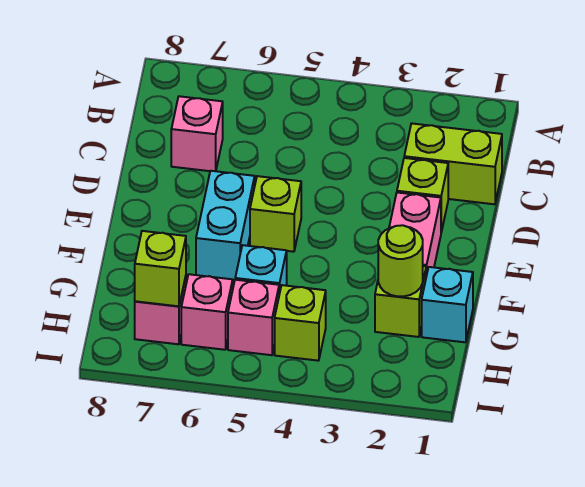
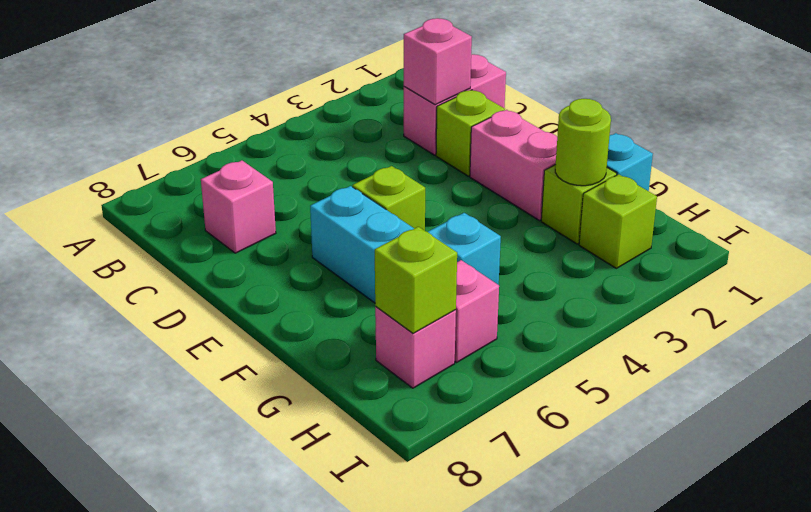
lime brick C1:C2 level 1 -> pink brick C1:C2 level 1
lime brick H4 level 1 -> lime brick H2 level 1
pink brick H5 level 1 -> pink brick C2 level 2

